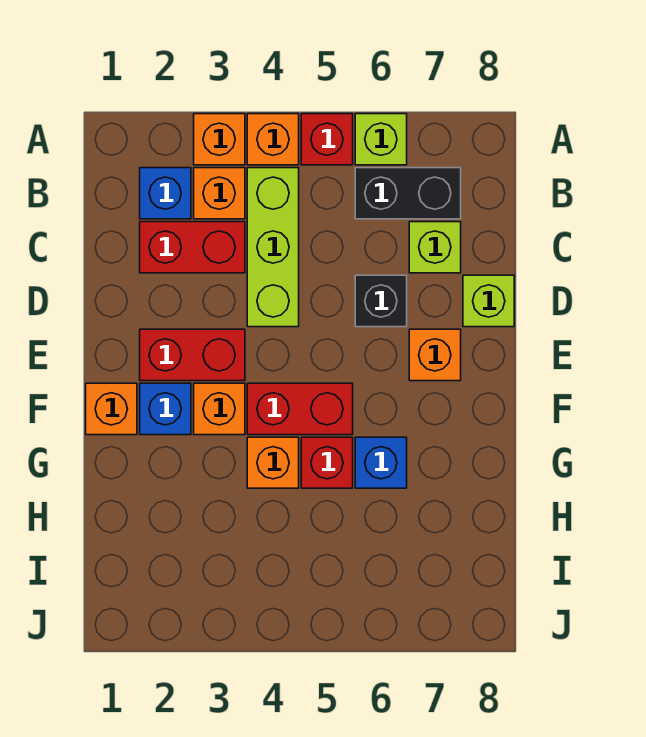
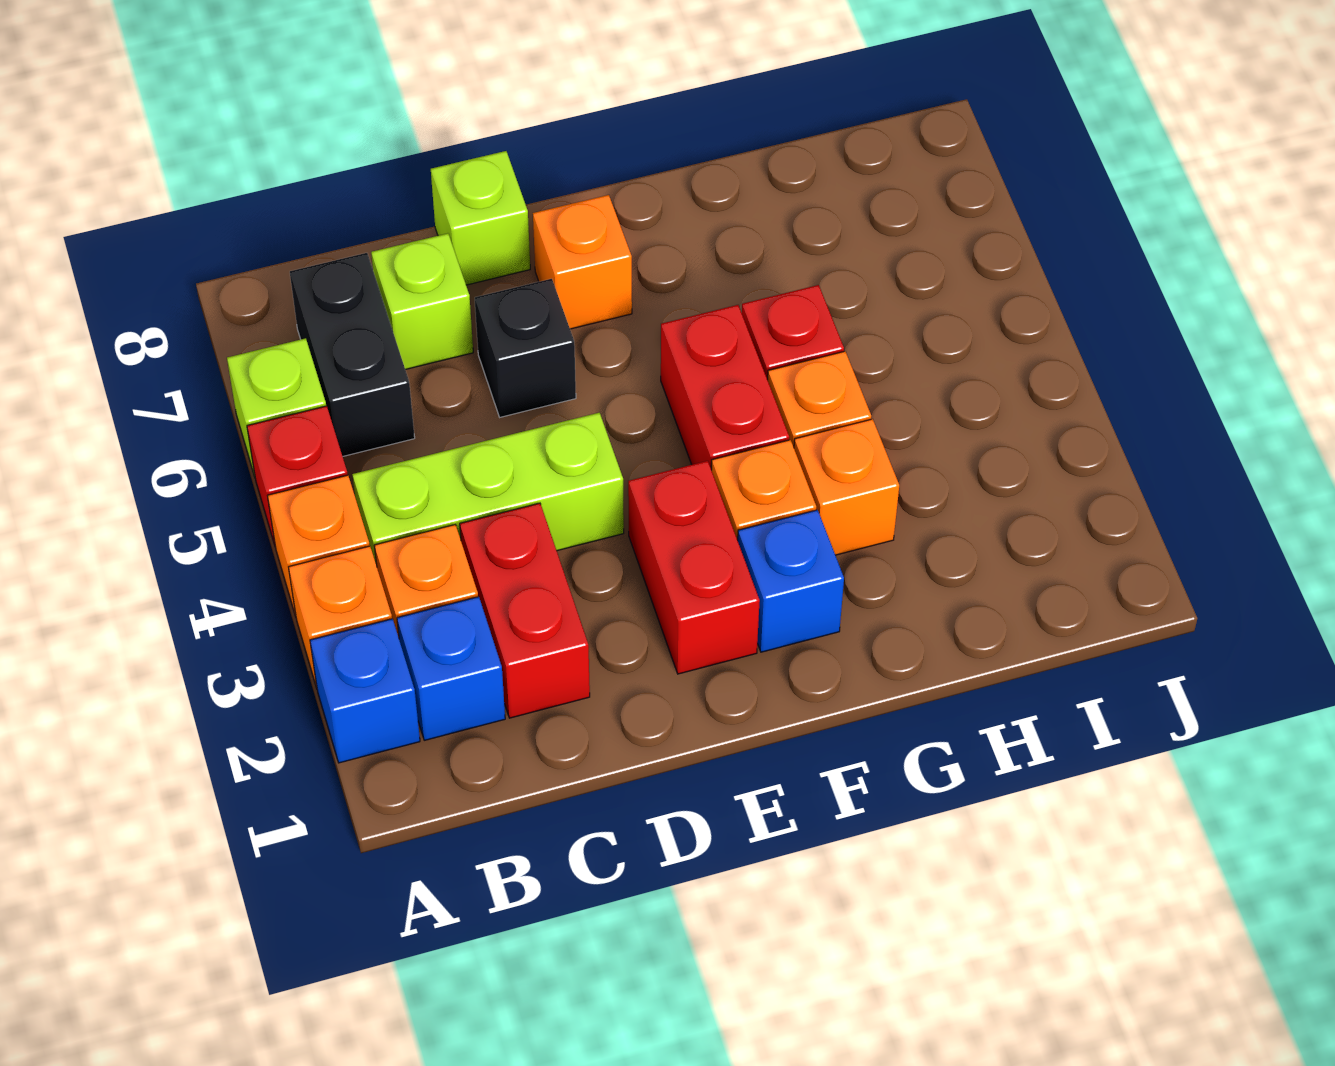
orange brick F1 level 1 -> orange brick G3 level 1
blue brick G6 level 1 -> blue brick A2 level 1

